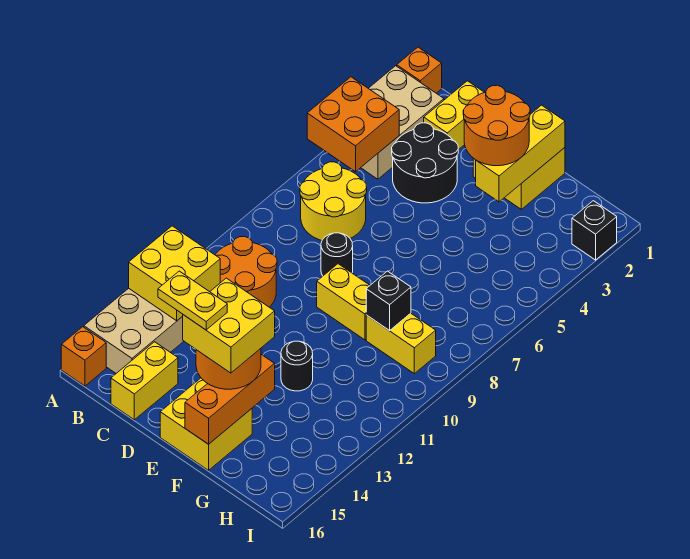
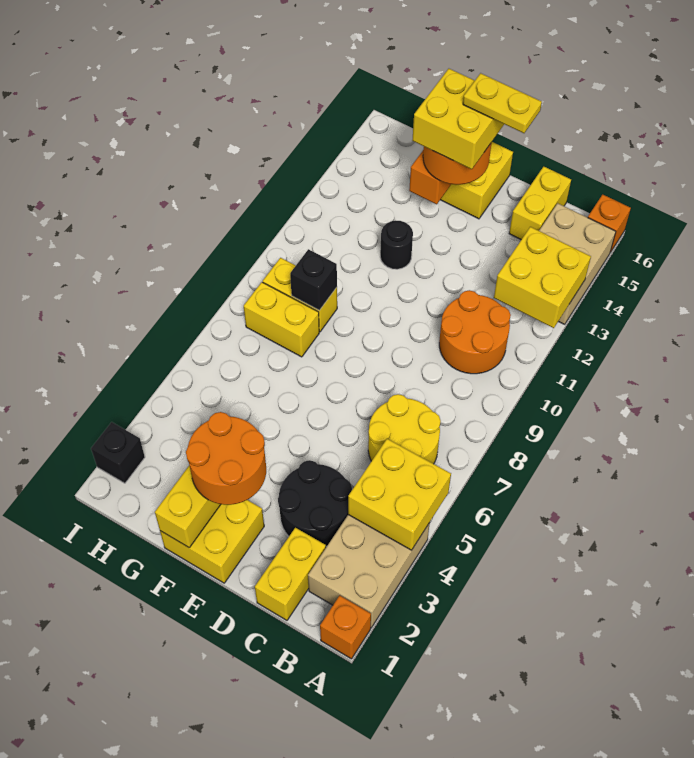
orange brick A4:B5 level 2 -> yellow brick A4:B5 level 2
black round brick D8 level 1 -> none
yellow brick E9:F9 level 1 -> yellow brick G8:H8 level 1

